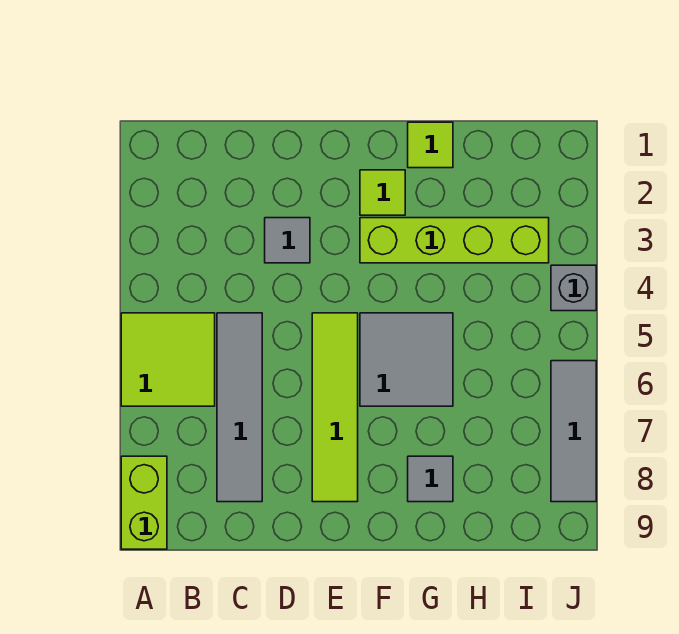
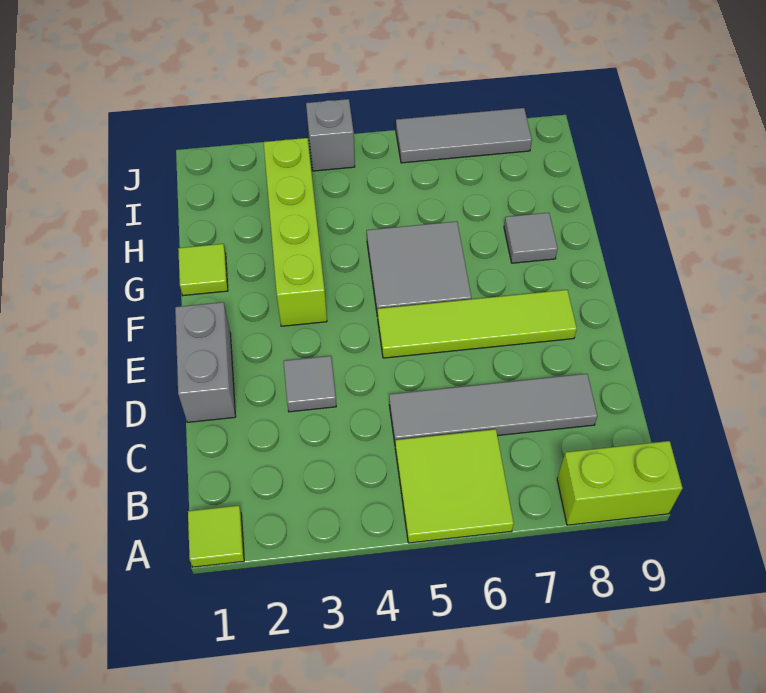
none -> grey brick D1:E1 level 1
lime tile F2 level 1 -> lime tile A1 level 1

